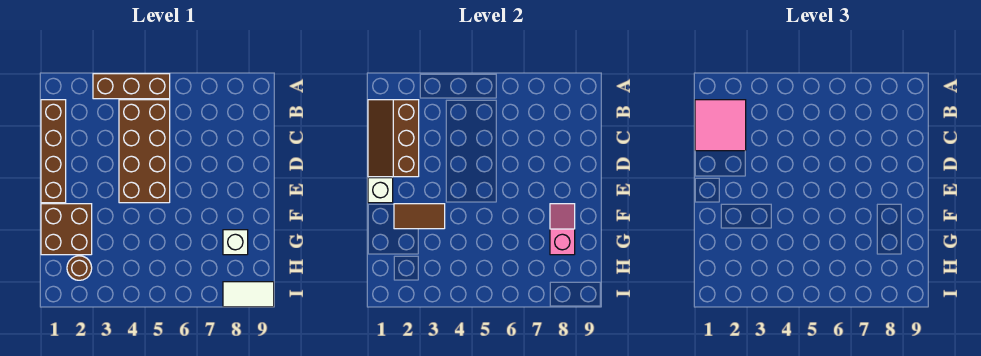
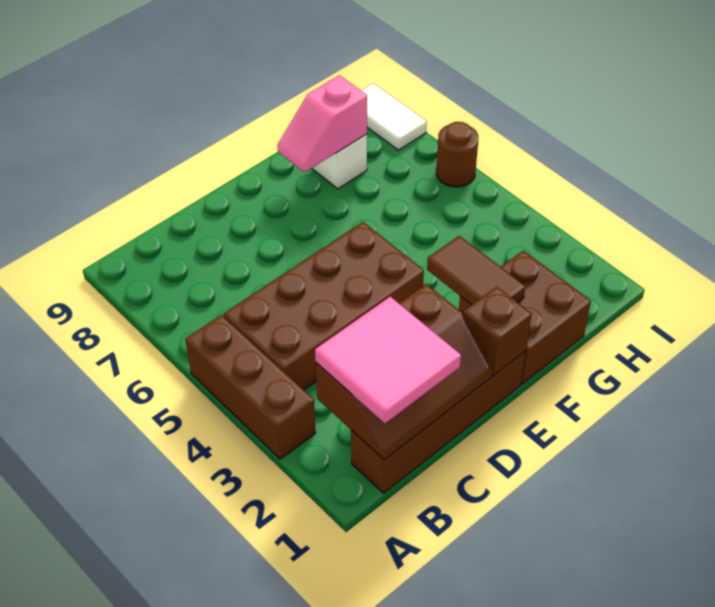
white brick E1 level 2 -> brown brick E1 level 2
brown round brick H2 level 1 -> brown round brick I6 level 1

